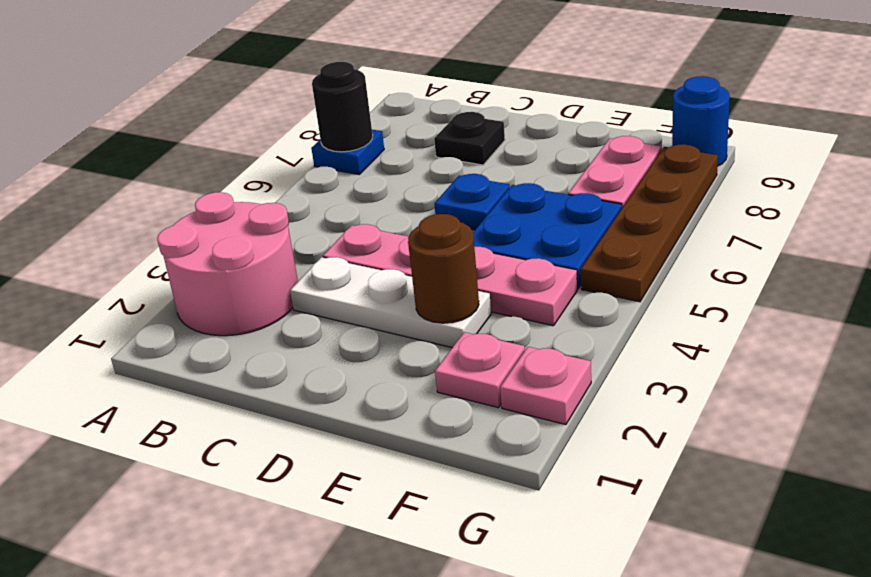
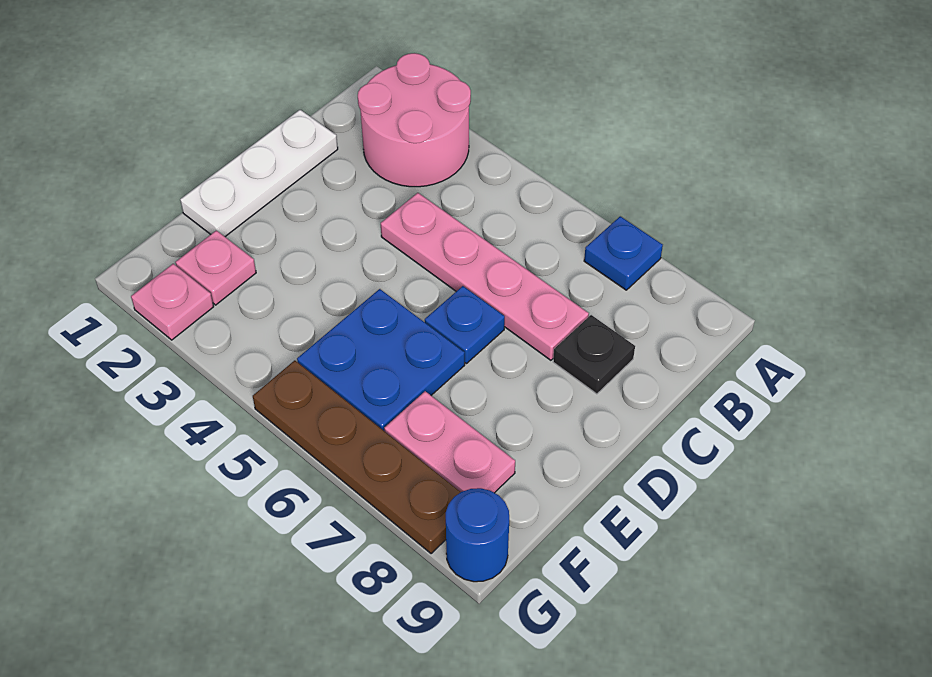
black round brick A7 level 2 -> none
white plate C3:E3 level 1 -> white plate C1:E1 level 1
pink plate C4:F4 level 1 -> pink plate C4:C7 level 1
brown round brick E3 level 2 -> none

